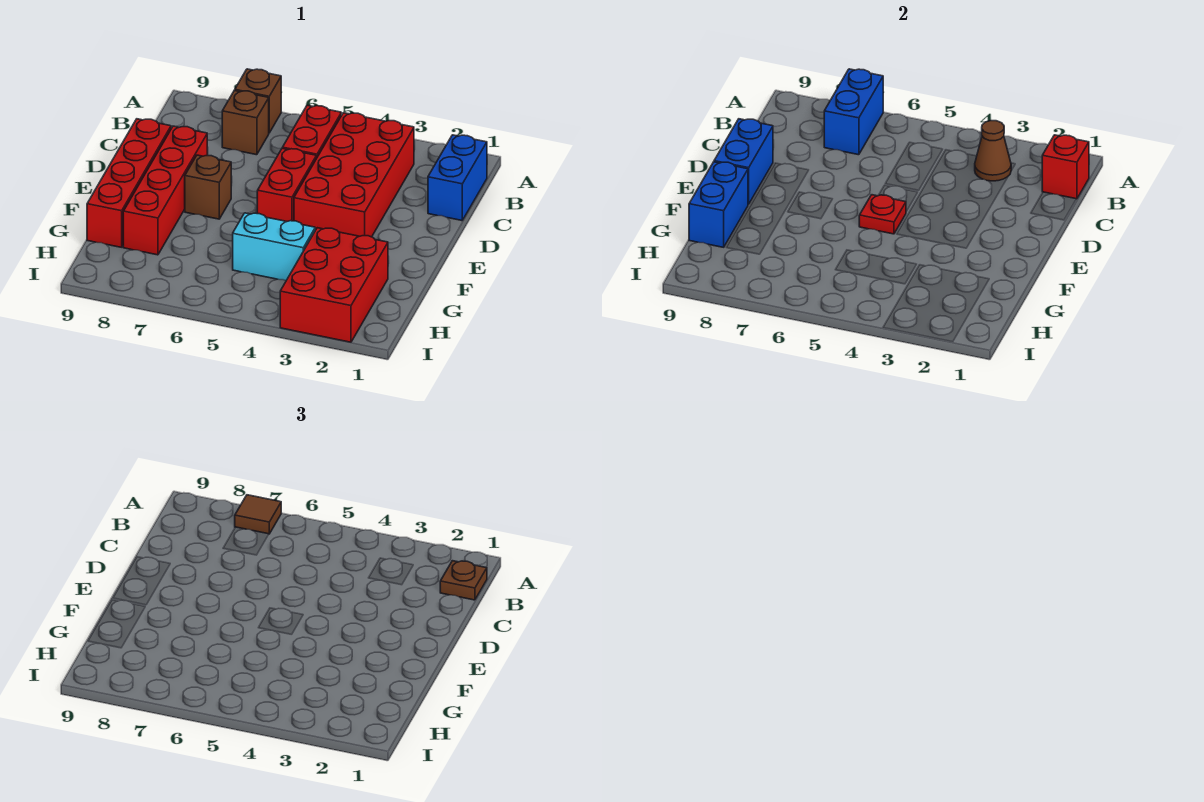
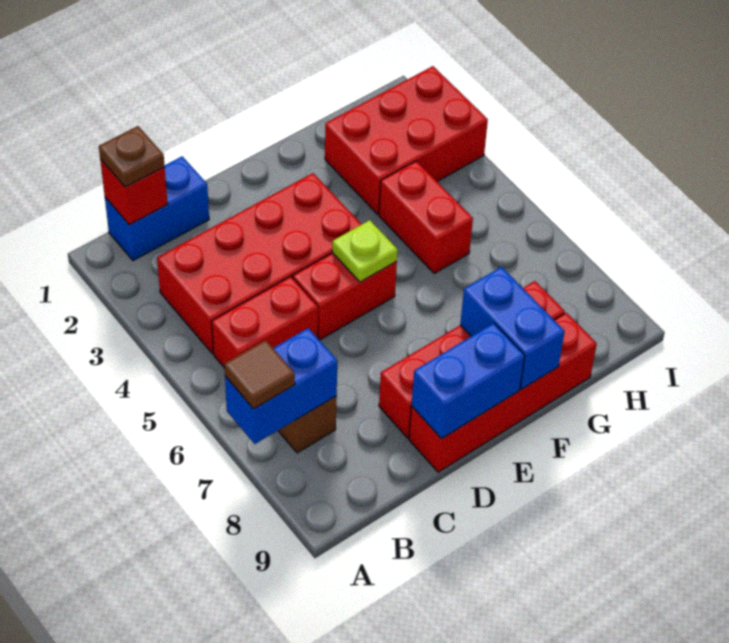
brown brick A7 level 1 -> none
brown cone B3 level 2 -> none
red plate E5 level 2 -> lime plate E5 level 2
brown brick E7 level 1 -> none
blue brick F9:G9 level 2 -> blue brick F8:F9 level 2
cyan brick G4:G5 level 1 -> red brick G4:G5 level 1

